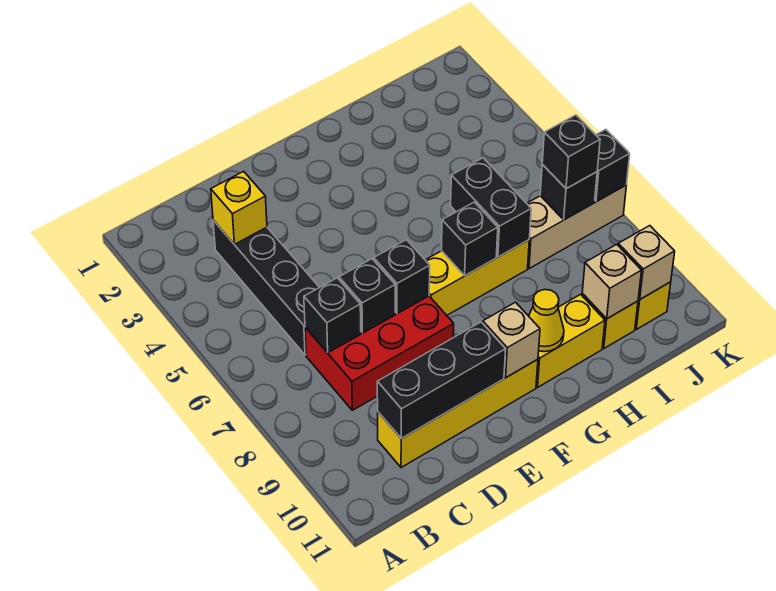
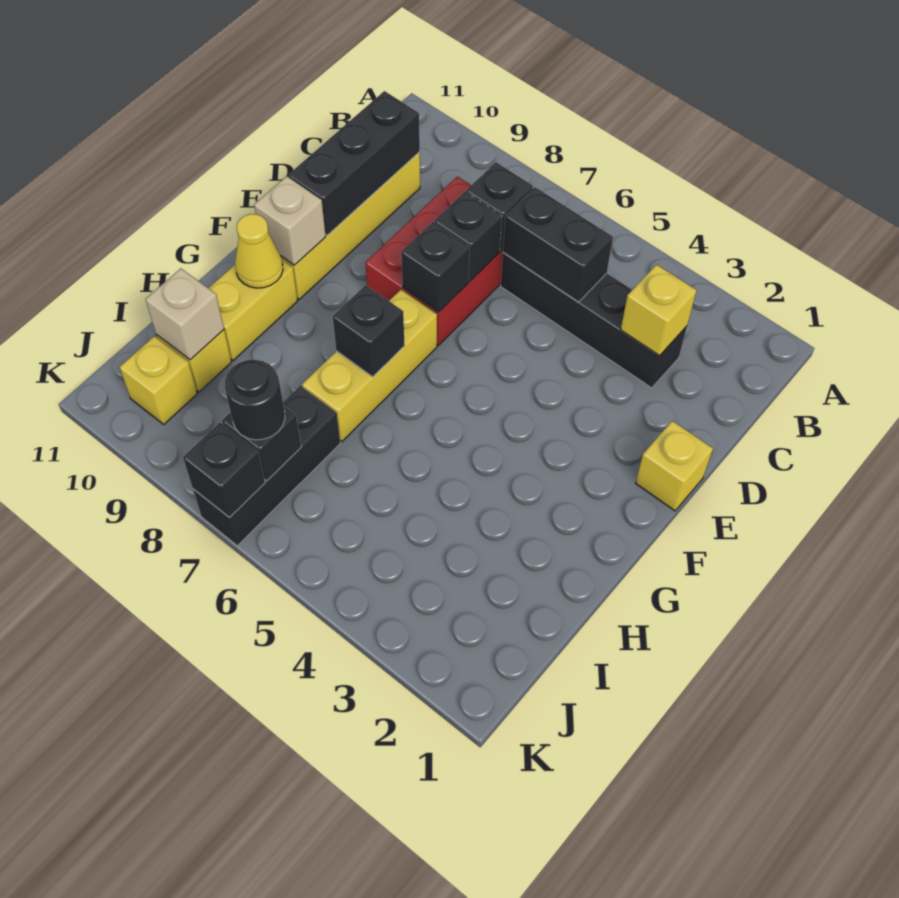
none -> yellow brick E1 level 1
black brick H6:H7 level 2 -> black brick C5:C6 level 2
tan brick I7:K7 level 1 -> black brick I7:K7 level 1
black brick J7 level 3 -> black round brick J7 level 3
tan brick J10 level 2 -> none

